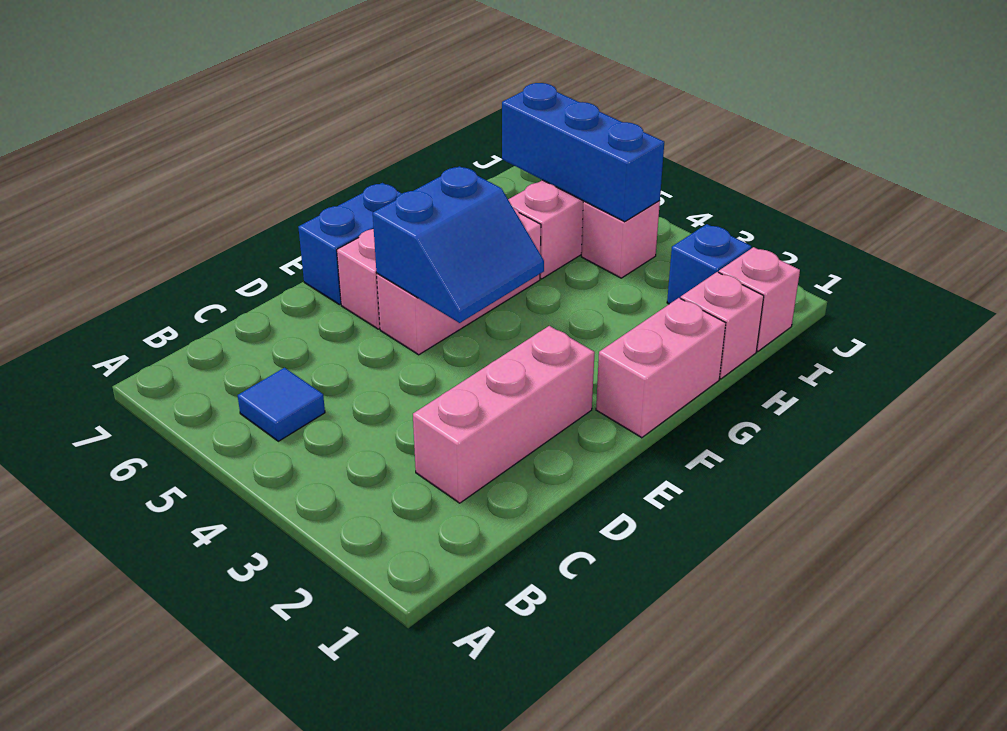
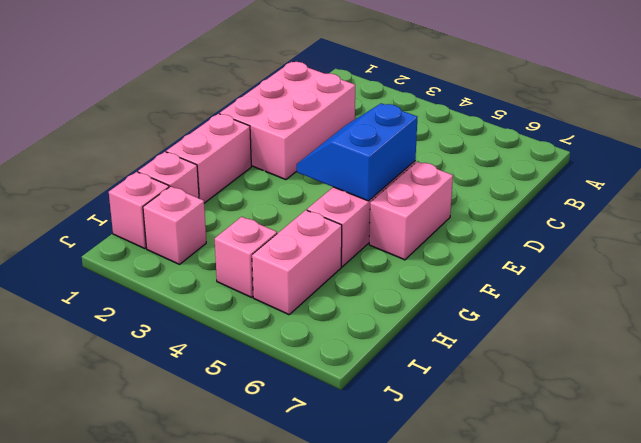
blue tile B5 level 1 -> none
pink brick C2:E2 level 1 -> pink brick C1:E2 level 1
blue brick E7:F7 level 1 -> none
blue brick I2 level 1 -> pink brick I2 level 1
blue brick I4:I6 level 2 -> none

